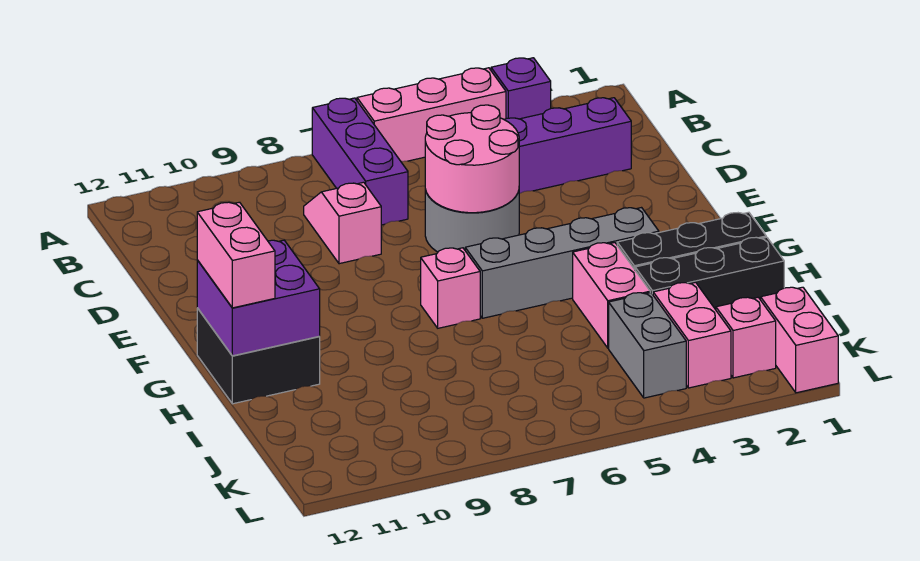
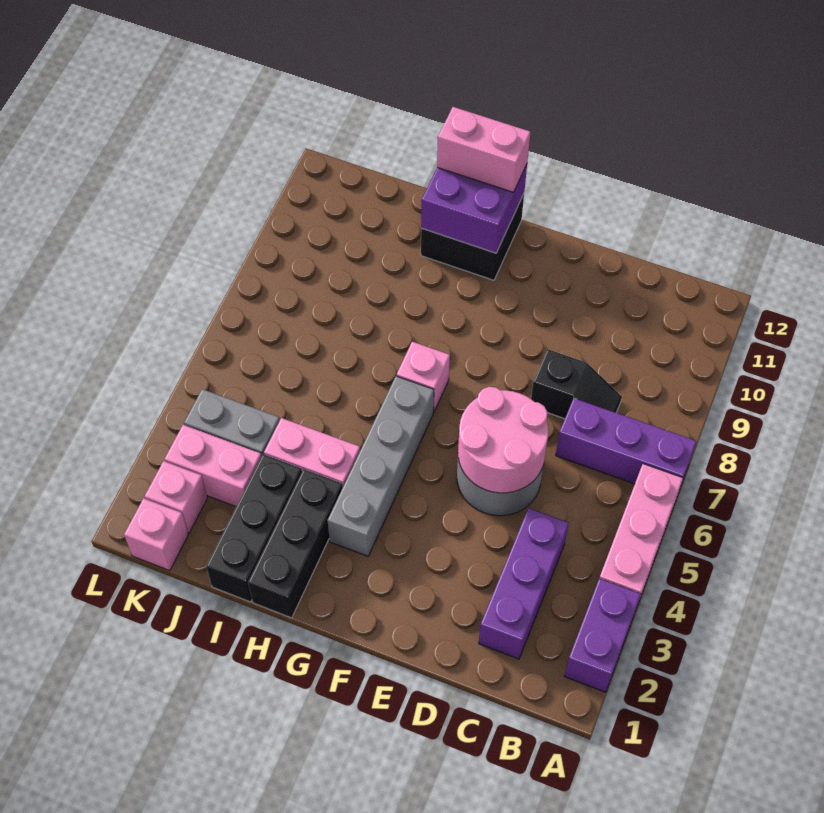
purple brick A3 level 1 -> purple brick A2:A3 level 1
pink slope C8:D8 level 1 top D -> black slope C8:D8 level 1 top D
pink brick K1:L1 level 1 -> pink brick K1 level 1

